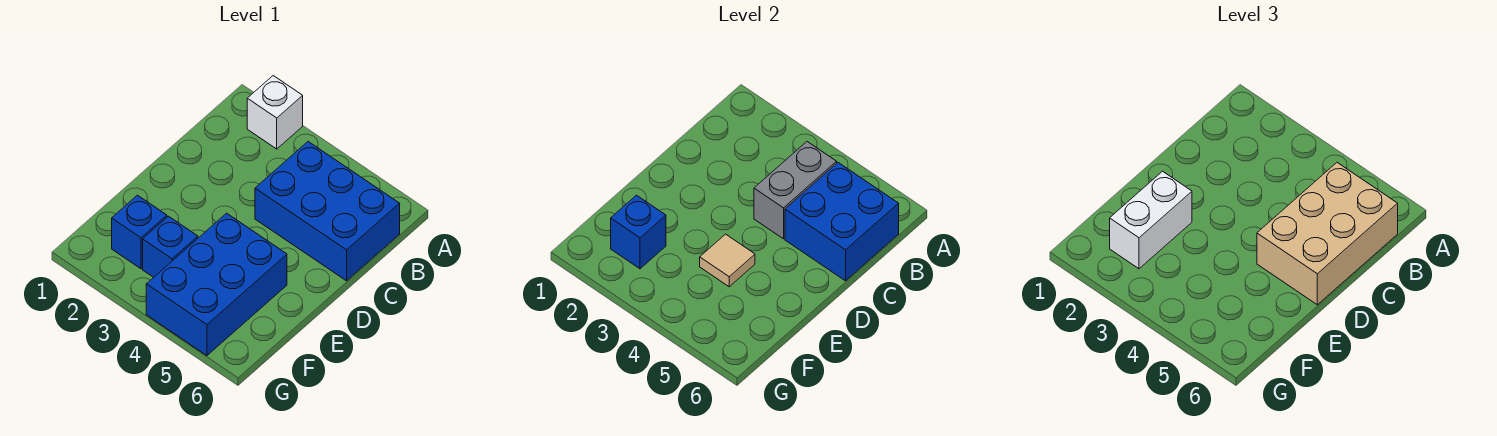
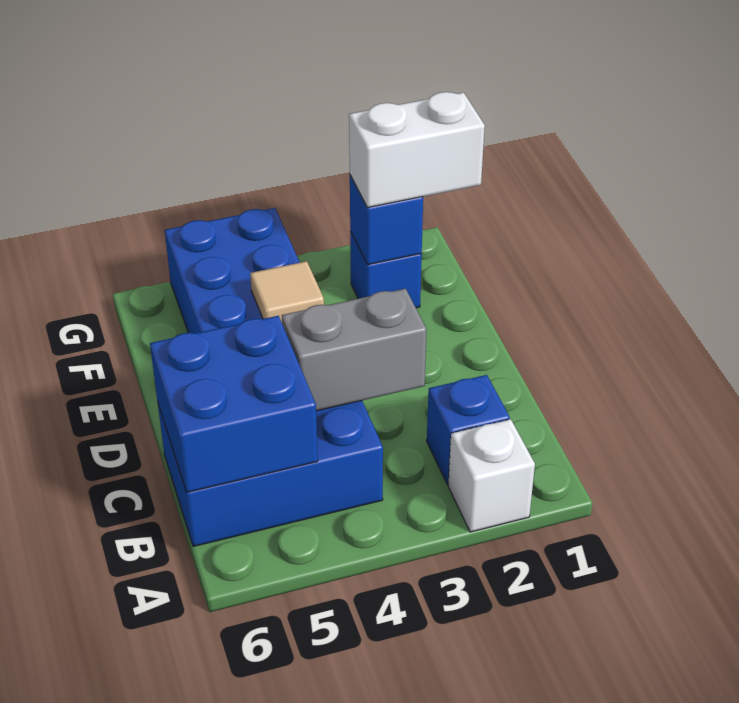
grey brick B4:C4 level 2 -> grey brick C3:C4 level 2
tan brick B5:D6 level 3 -> none
white brick E2:F2 level 3 -> white brick F1:F2 level 3
blue brick F3 level 1 -> blue brick B2 level 1

